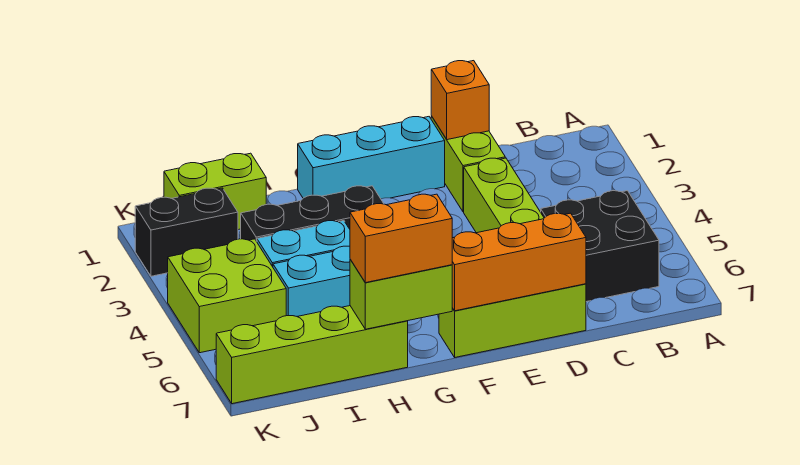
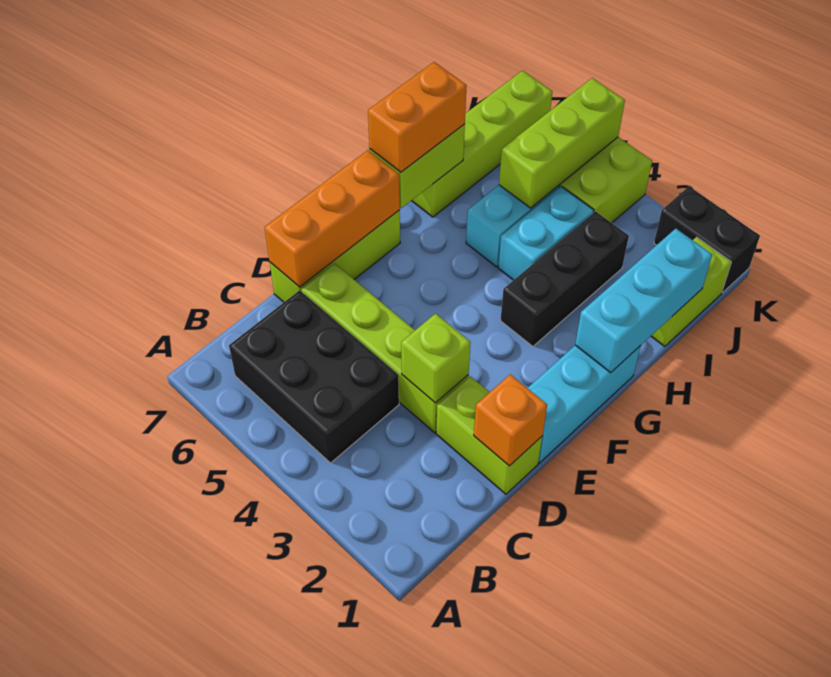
black brick B5:C6 level 1 -> black brick B4:C6 level 1
none -> lime brick D3 level 2
none -> cyan brick G1:I1 level 2
none -> lime brick I5:K5 level 2
black brick J2:K2 level 1 -> black brick K1:K2 level 1

